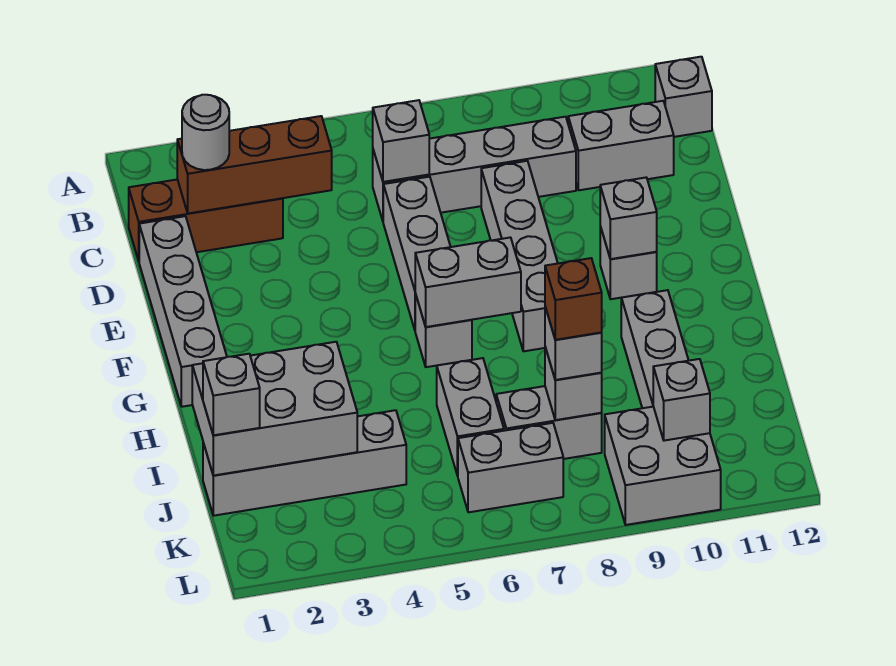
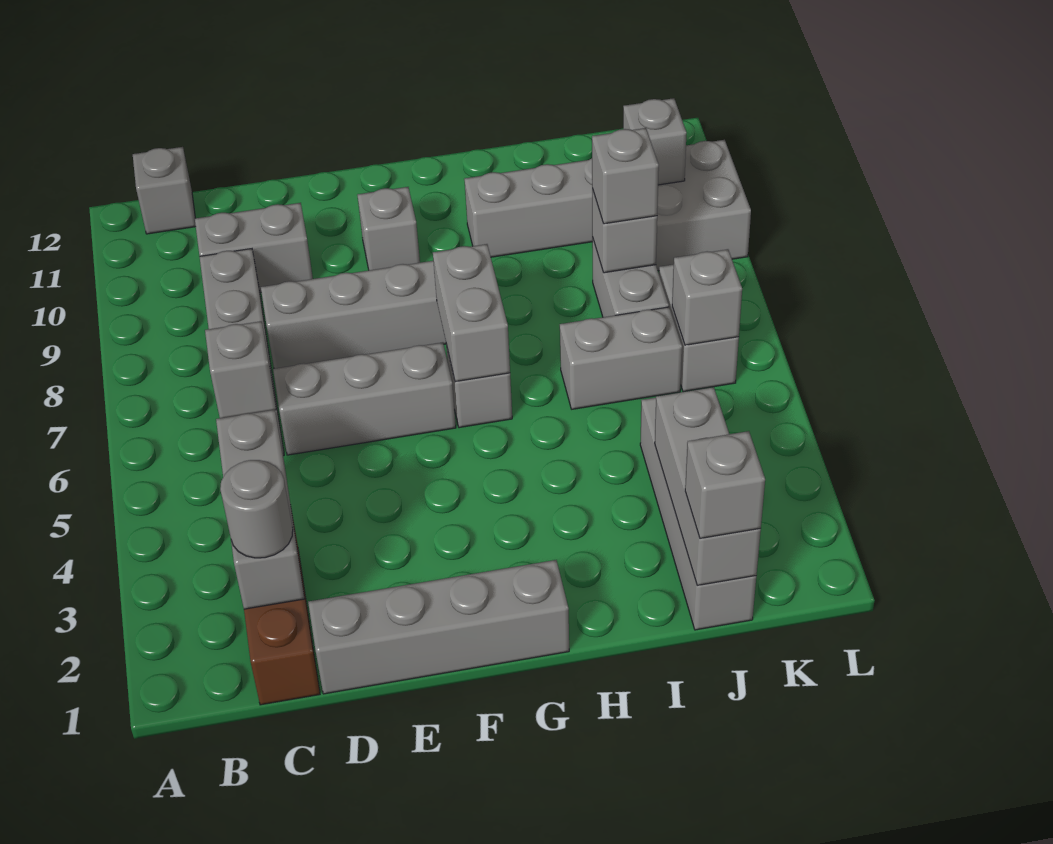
brown brick C2:C4 level 2 -> grey brick C2:C4 level 2
grey brick C10:C11 level 1 -> grey brick C10:D10 level 1
grey brick F10 level 2 -> grey brick K6 level 2
grey brick I1:J3 level 2 -> grey brick J1:J3 level 2
brown brick J8 level 4 -> none

